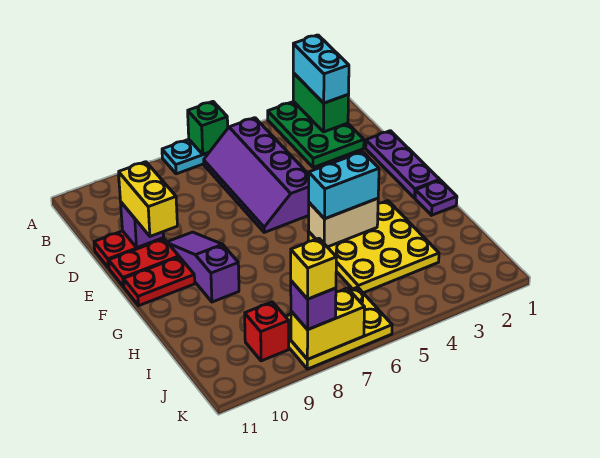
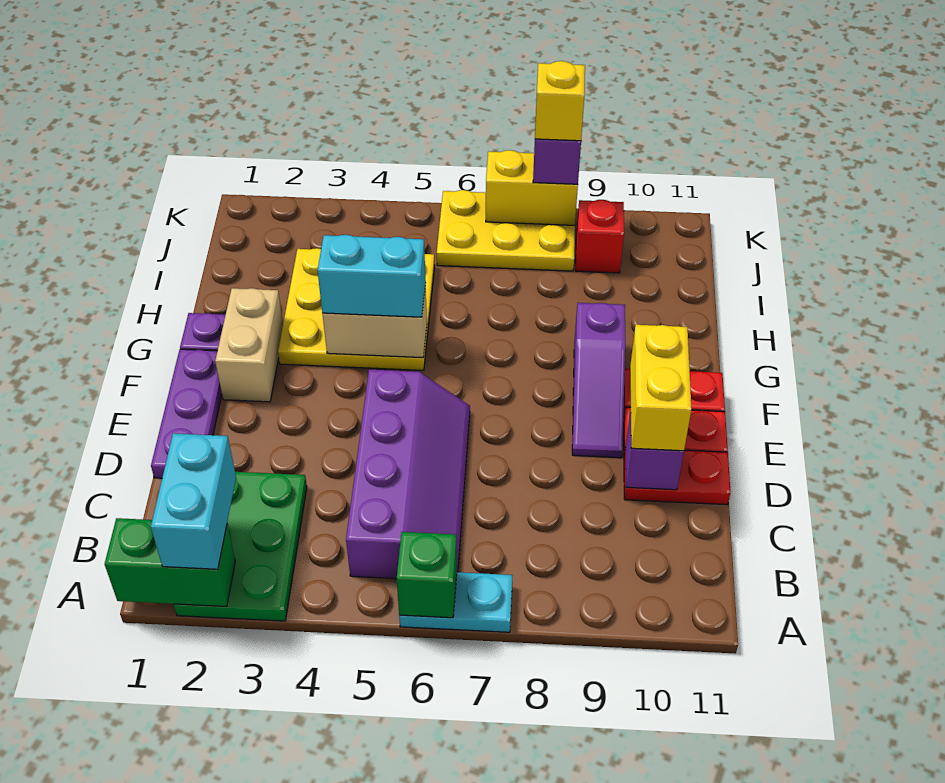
green brick A2:B2 level 2 -> green brick A1:A2 level 2
none -> tan brick F2:G2 level 1

